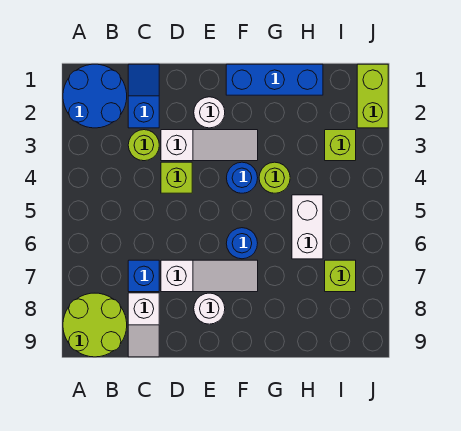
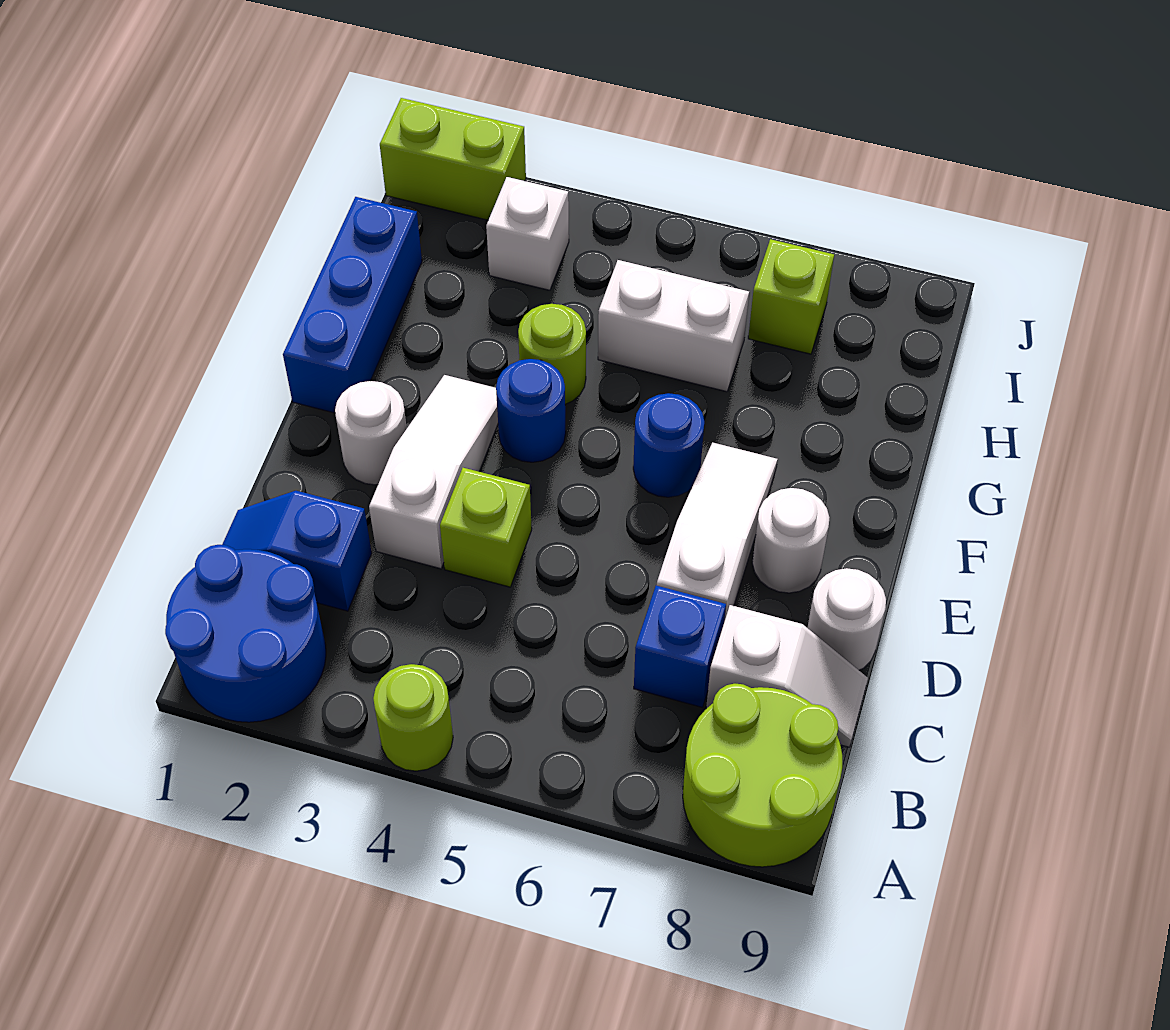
lime round brick C3 level 1 -> lime round brick A4 level 1
none -> white round brick D9 level 1
lime brick I3 level 1 -> white brick I3 level 1

